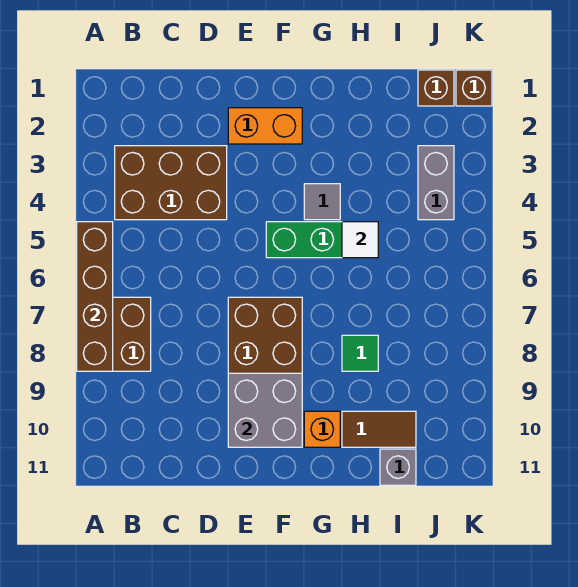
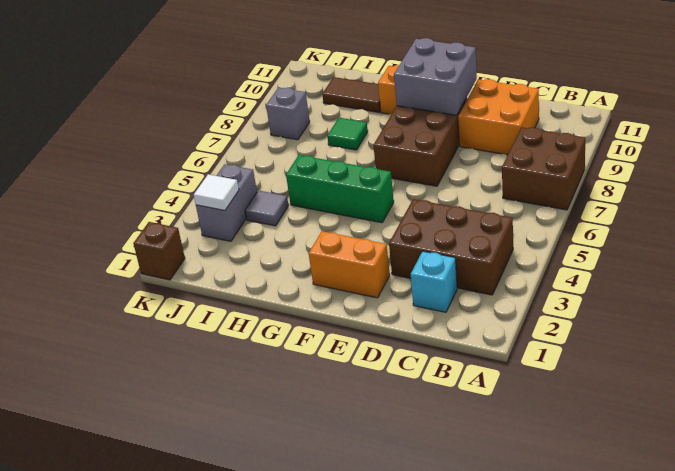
brown brick A5:A8 level 2 -> none
none -> cyan brick C2 level 1
none -> orange brick C9:D10 level 1
grey tile G4 level 1 -> grey tile I4 level 1
white tile H5 level 2 -> white tile J3 level 2
grey brick I11 level 1 -> grey brick J8 level 1
brown brick J1 level 1 -> none

